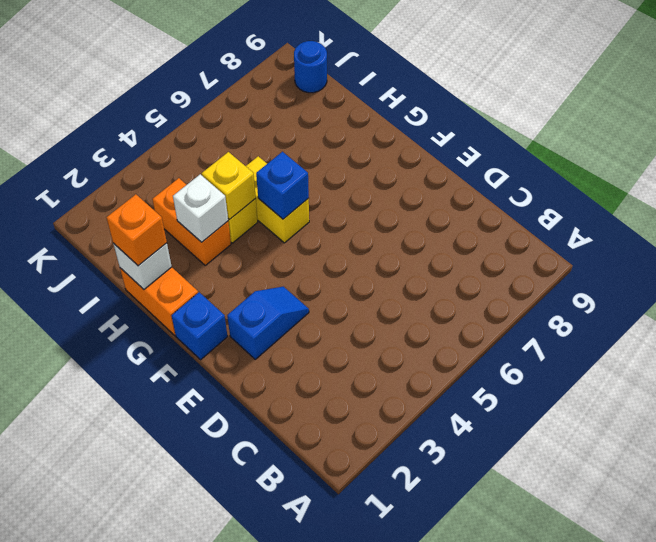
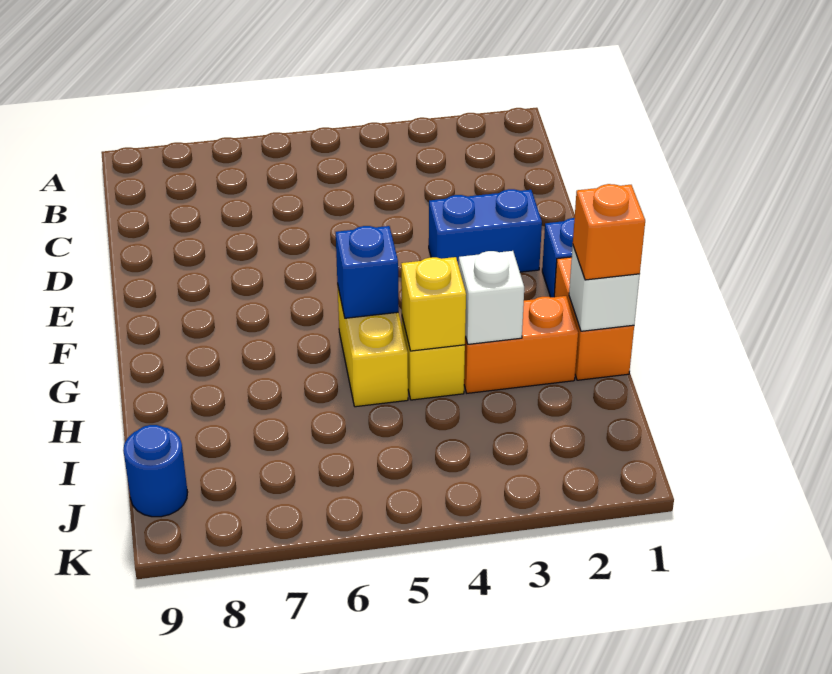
blue slope E2:E3 level 1 top 2 -> blue brick E2:E3 level 1
orange brick H3:I3 level 1 -> orange brick H2:H3 level 1

